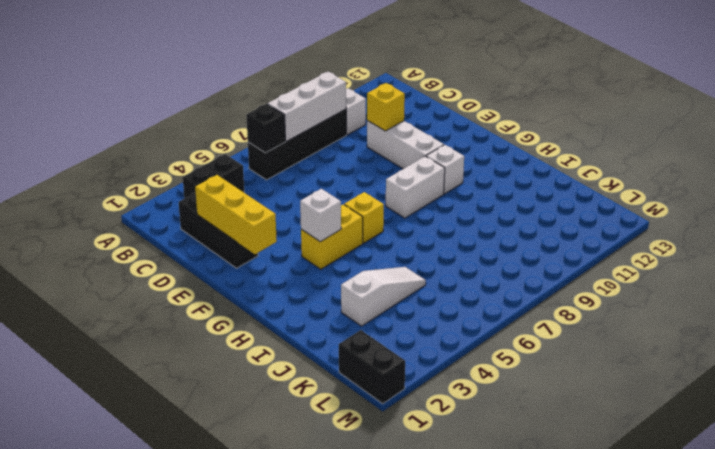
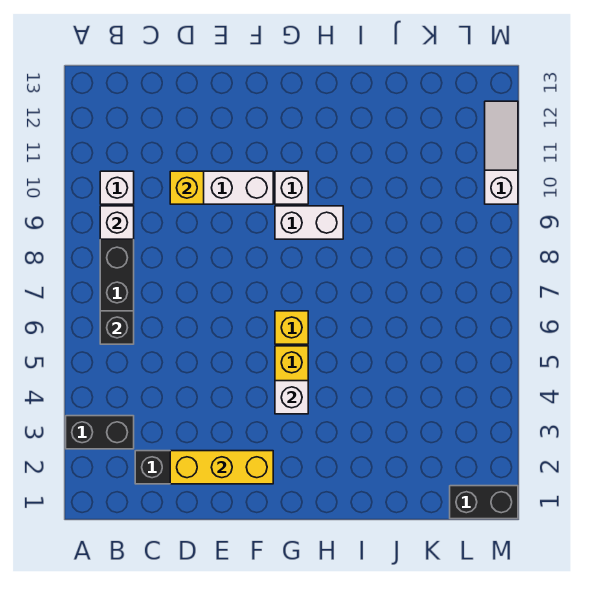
black brick B3:B4 level 1 -> black brick A3:B3 level 1
white brick B7:B9 level 2 -> white brick B9 level 2
white brick G8:G9 level 1 -> white brick G9:H9 level 1
white slope J3:J5 level 1 top 3 -> white slope M10:M12 level 1 top 10

